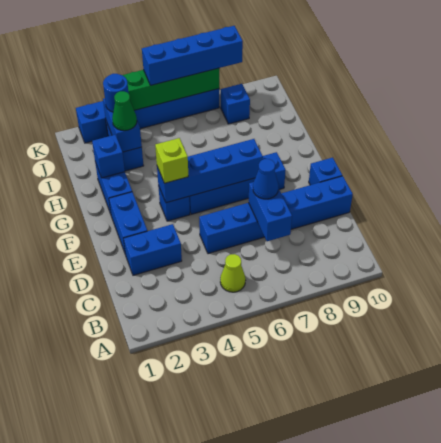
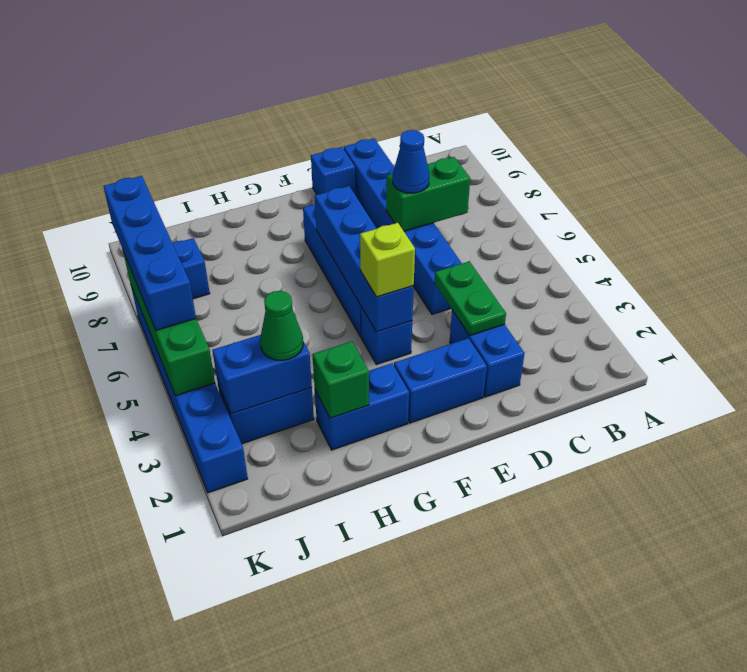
lime cone B5 level 1 -> none
blue brick C7:D7 level 2 -> green brick C7:D7 level 2
none -> green plate D3:D4 level 2
blue brick H2 level 2 -> green brick H2 level 2
blue round brick J3 level 3 -> none

